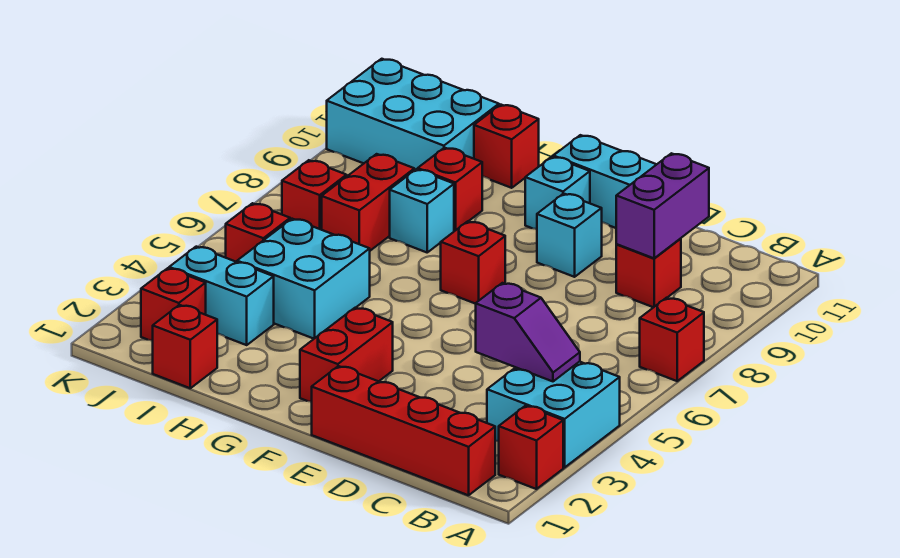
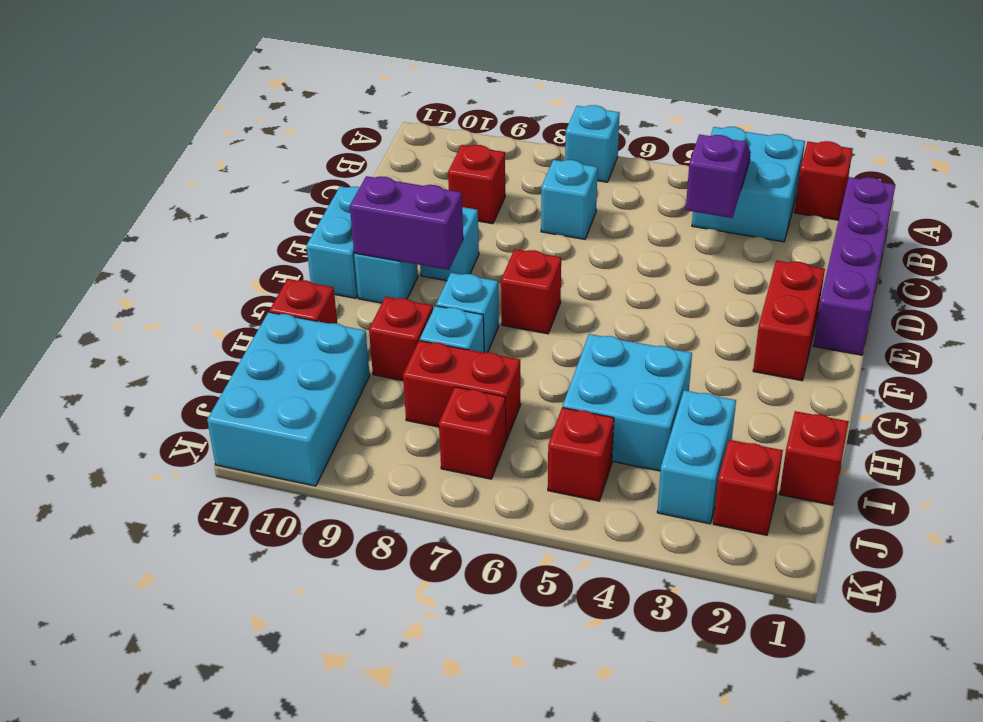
red brick A7 level 1 -> cyan brick A7 level 1
red brick B1:E1 level 1 -> purple brick B1:E1 level 1
none -> cyan brick C7 level 1
purple brick C9:C10 level 2 -> purple brick F9:F10 level 2
red brick F2:F3 level 1 -> red brick E2:F2 level 1
none -> cyan brick G8 level 1

